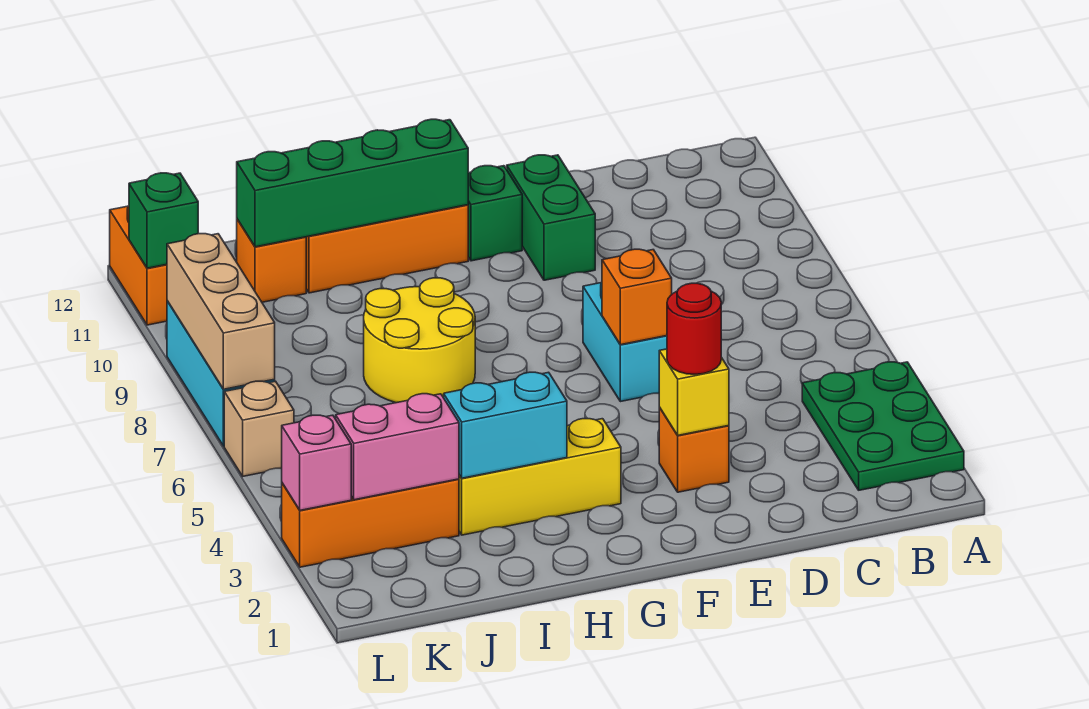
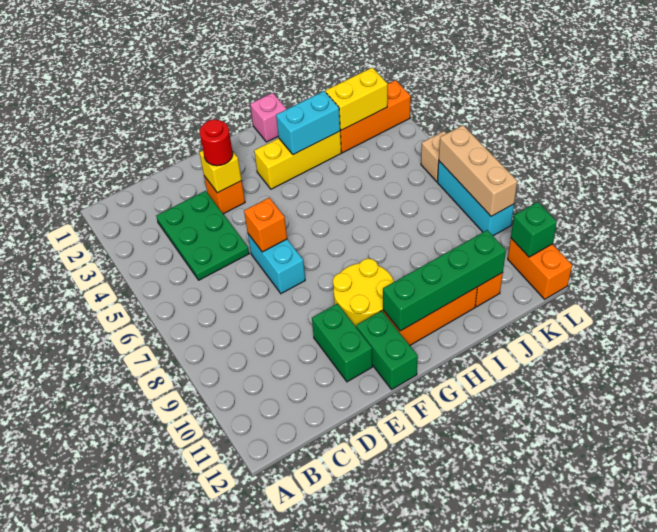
green plate A2:B4 level 1 -> green plate C3:D5 level 1
green brick F11 level 1 -> green brick F11:F12 level 1
yellow round brick H7:I8 level 1 -> yellow round brick F9:G10 level 1
pink brick J3:K3 level 2 -> yellow brick J3:K3 level 2
pink brick L3 level 2 -> pink brick H1 level 1

